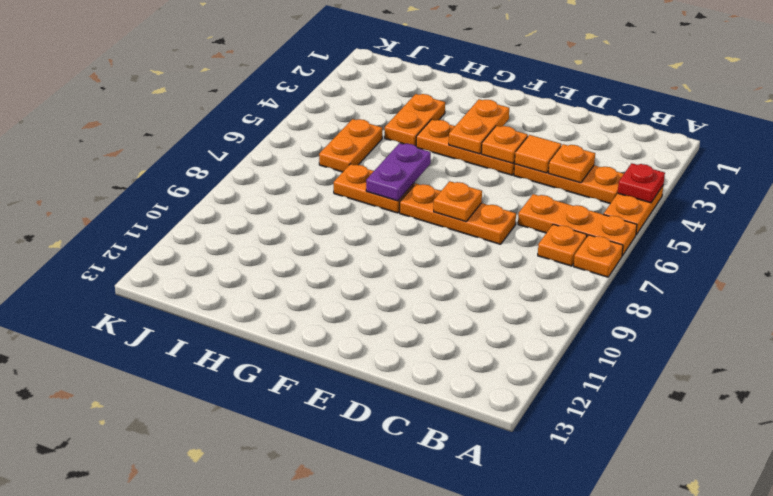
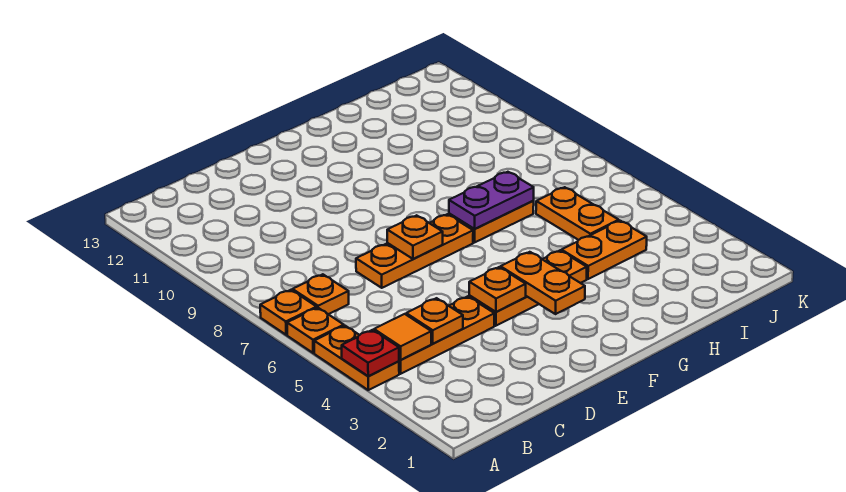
orange plate A6:C6 level 1 -> orange plate A6 level 1
orange tile D4 level 2 -> orange tile B4 level 2
purple plate G6:G7 level 2 -> purple plate G7:H7 level 2
orange plate H3:H4 level 1 -> orange plate H4:I4 level 1

